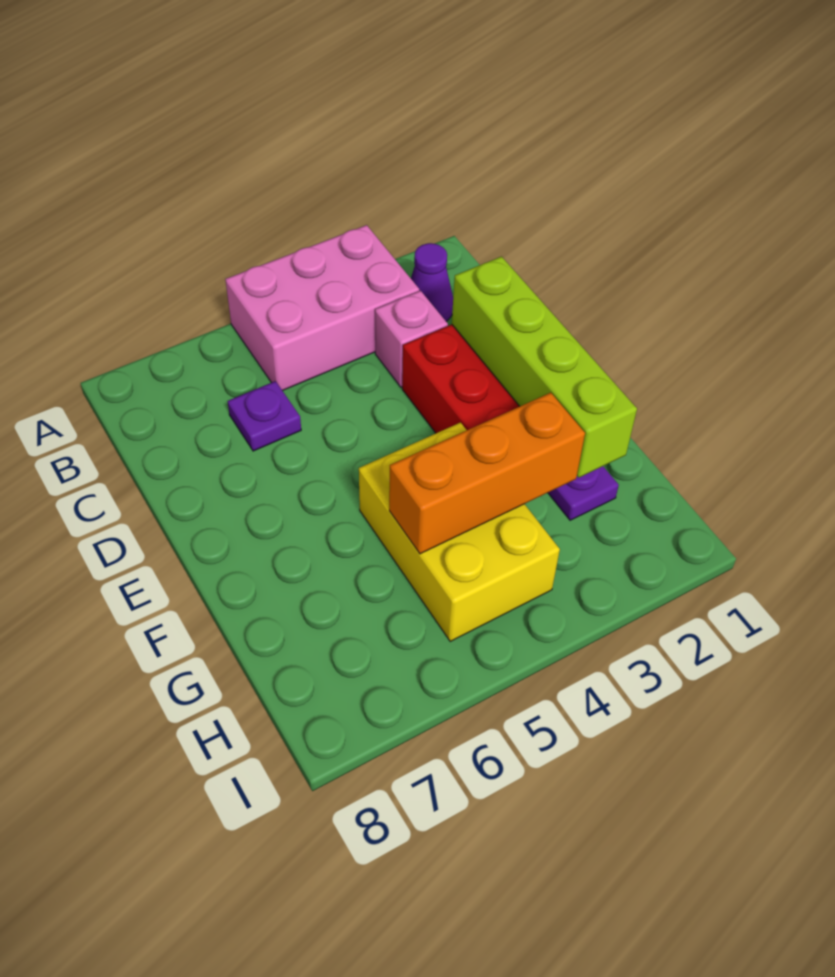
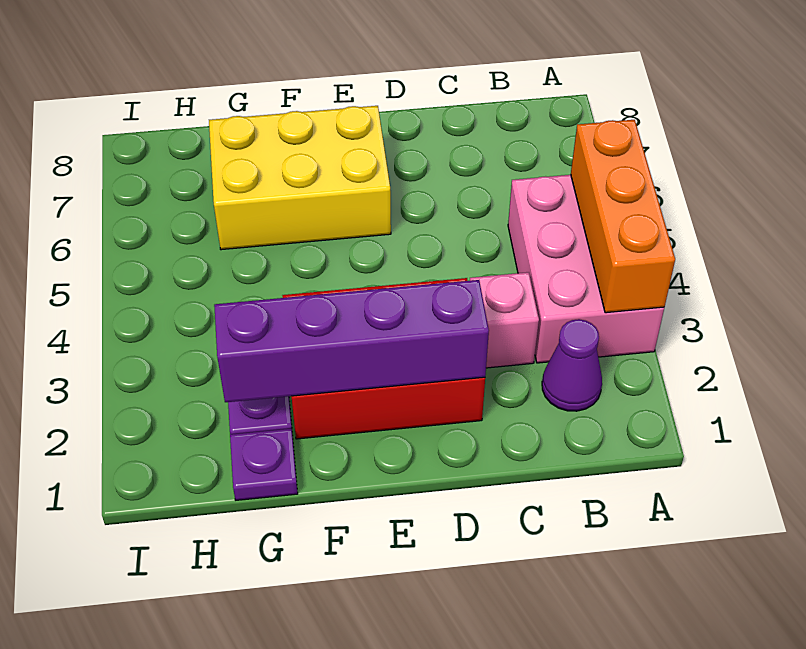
purple plate C6 level 1 -> purple plate G1 level 1
lime brick D2:G2 level 2 -> purple brick D2:G2 level 2
yellow brick F4:H5 level 1 -> yellow brick E6:G7 level 1
orange brick G3:G5 level 2 -> orange brick A3:A5 level 2

